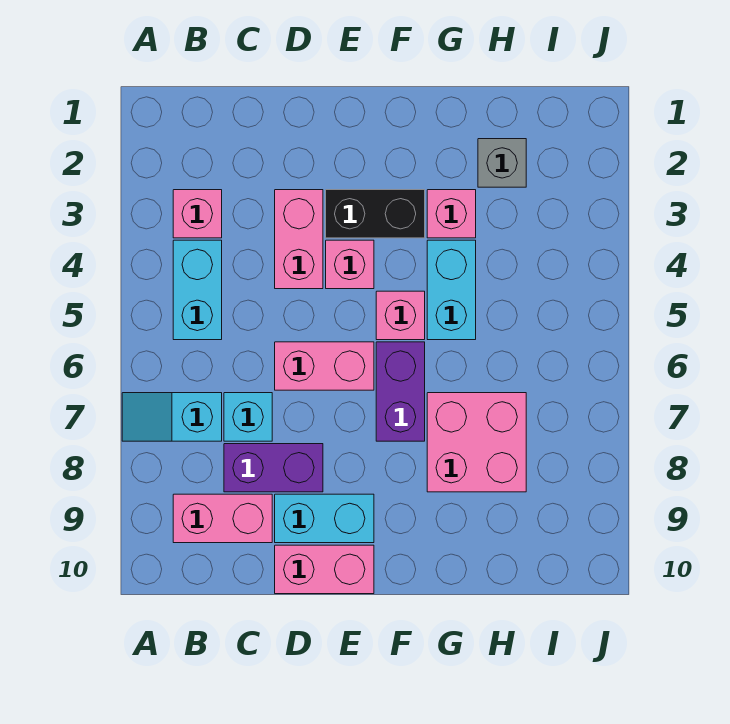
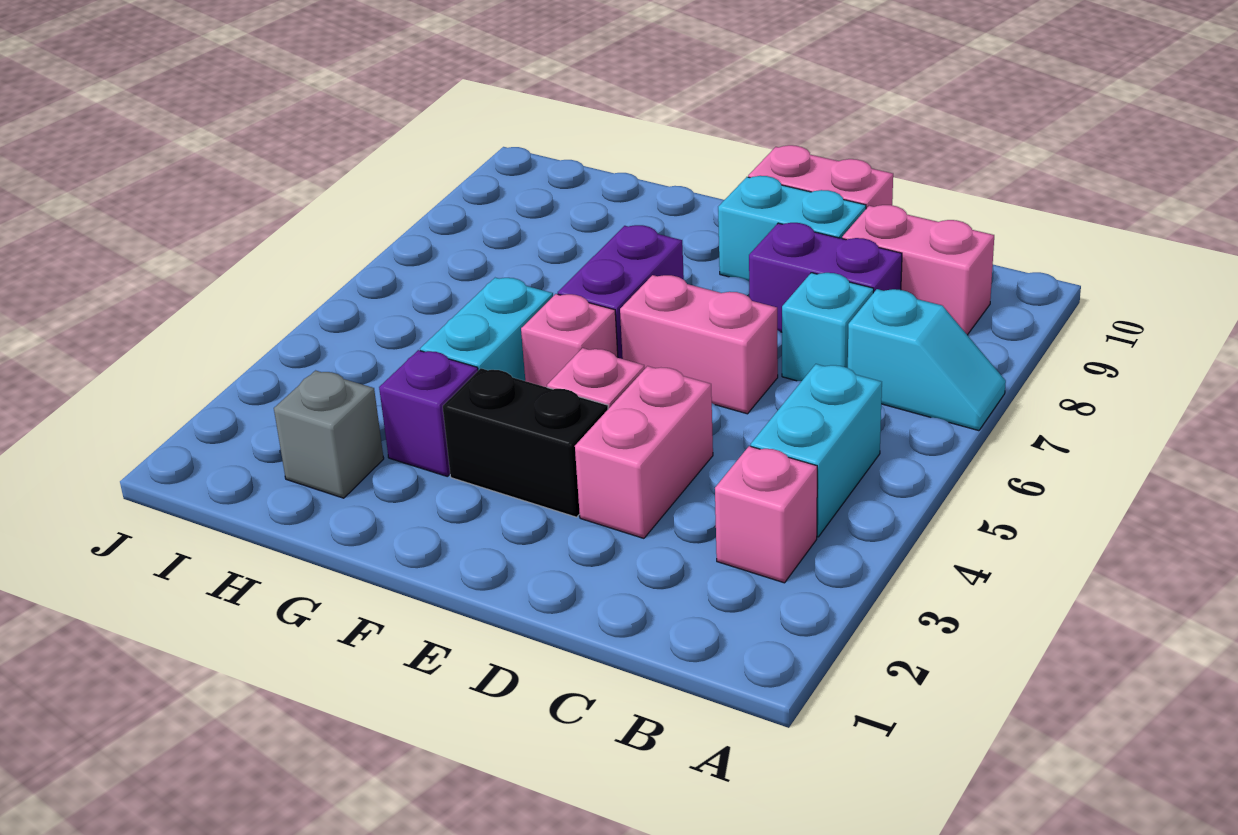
pink brick G3 level 1 -> purple brick G3 level 1
pink brick G7:H8 level 1 -> none

